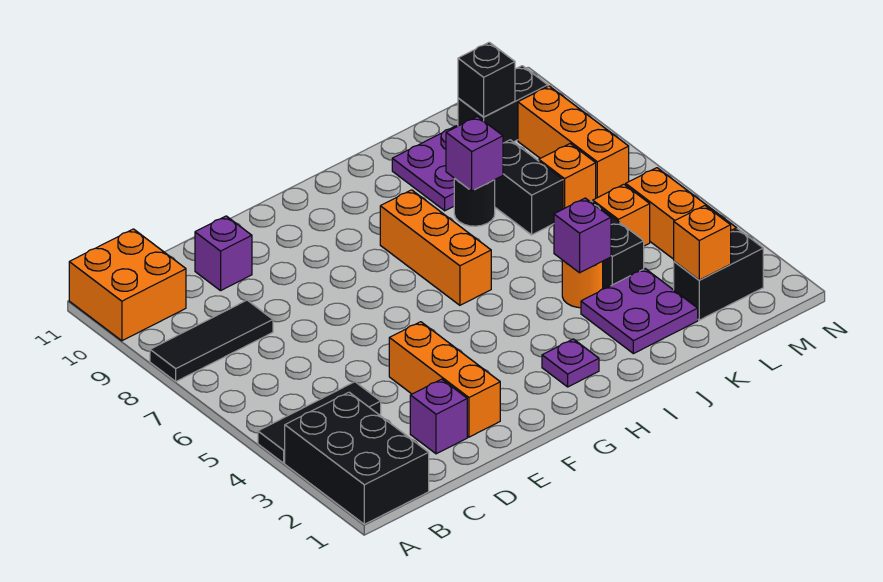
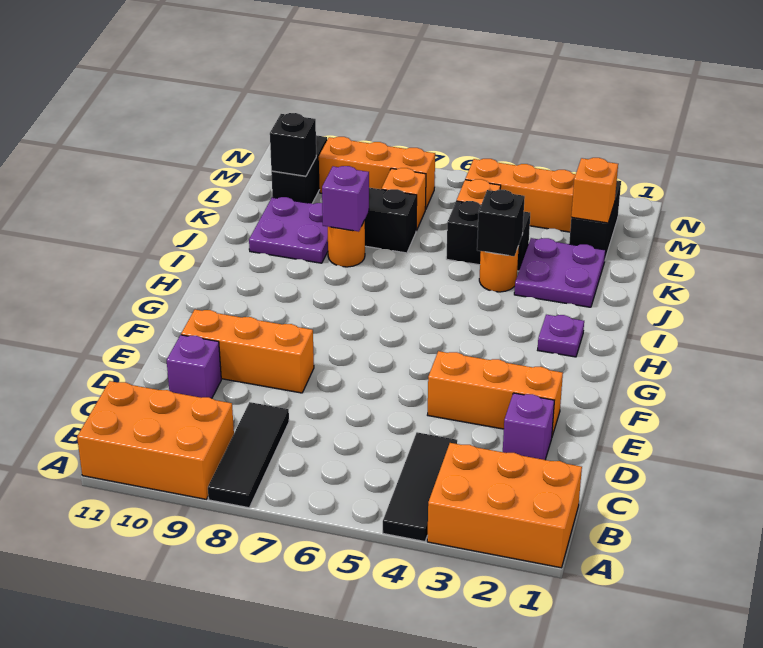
black brick A1:B3 level 1 -> orange brick A1:B3 level 1
orange brick A10:B11 level 1 -> orange brick A9:B11 level 1
orange brick H6:H8 level 1 -> orange brick E8:E10 level 1
purple brick J4 level 2 -> black brick J4 level 2
black round brick J8 level 1 -> orange round brick J8 level 1

